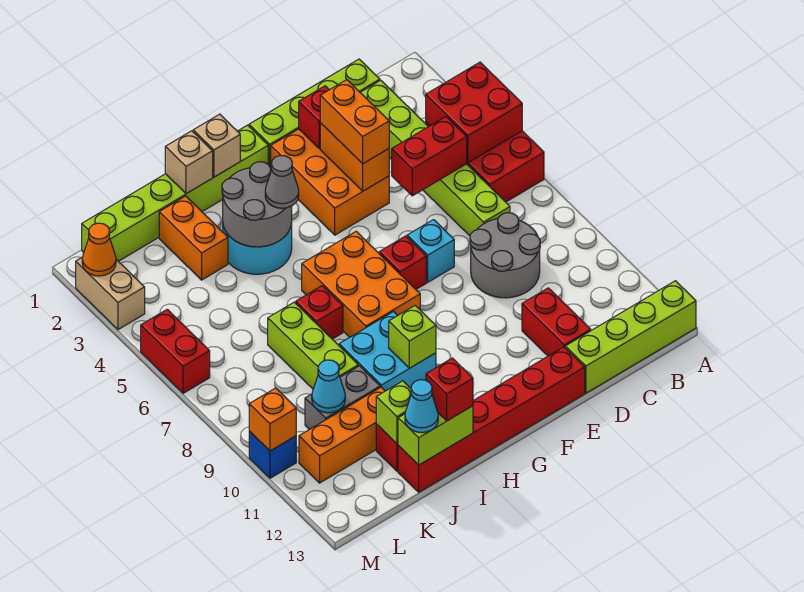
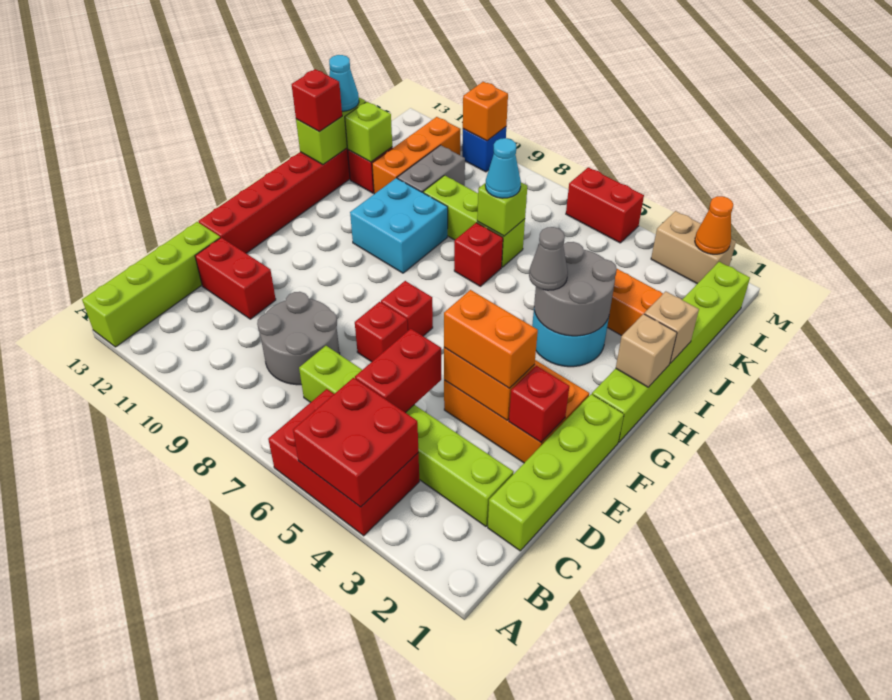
cyan brick E7 level 1 -> red brick E7 level 1
orange brick G6:H8 level 1 -> none
lime brick H10 level 2 -> lime brick J7 level 2
cyan cone K10 level 2 -> cyan cone J7 level 3

